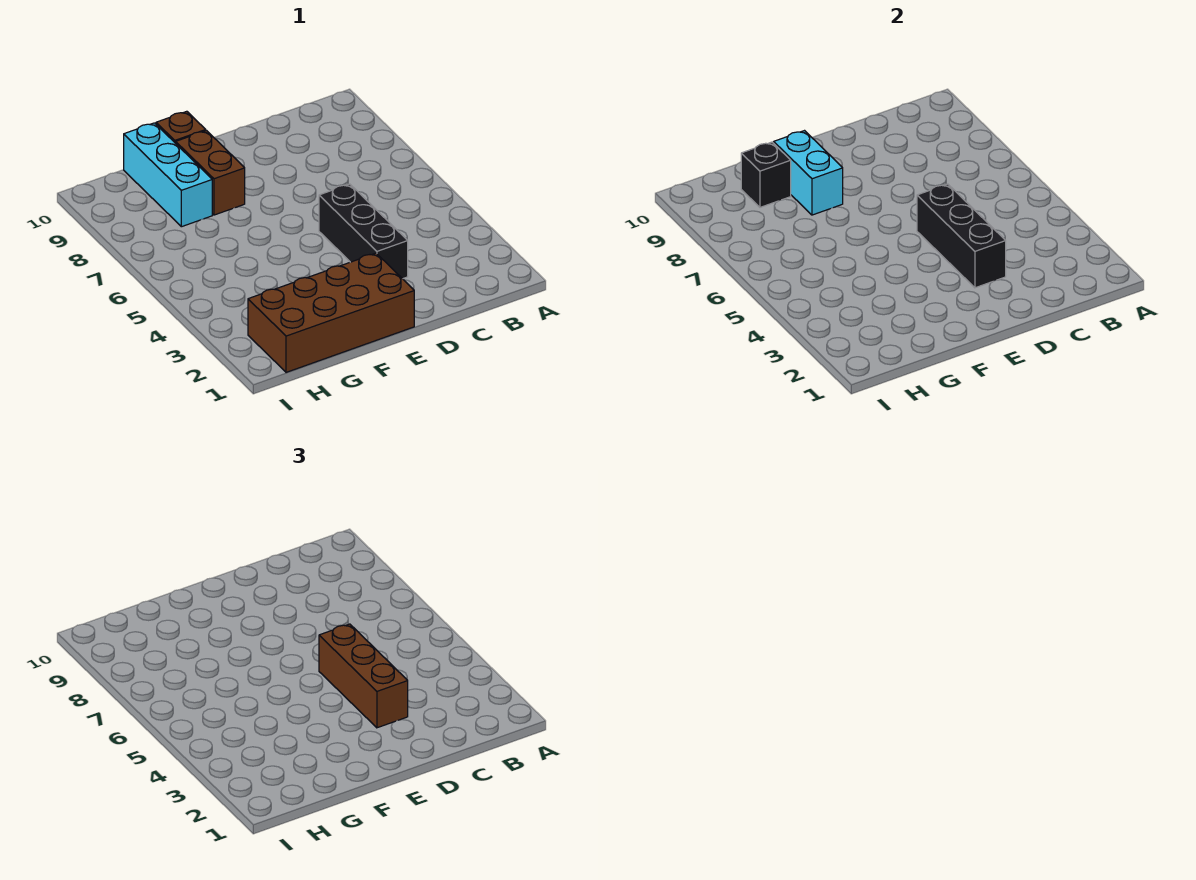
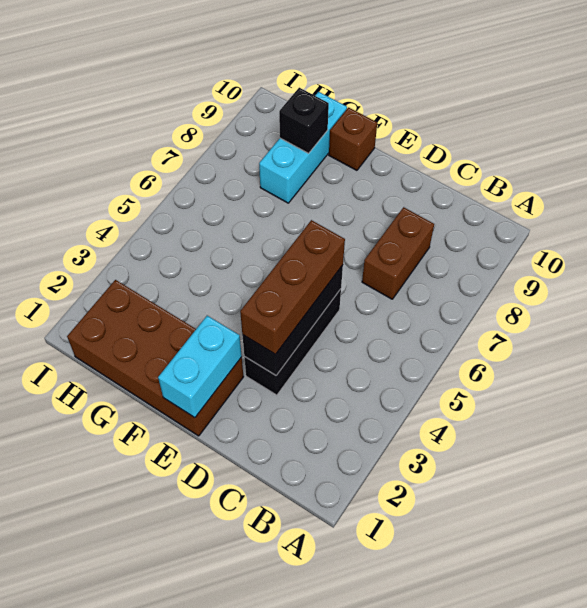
brown brick F8:F9 level 1 -> brown brick C7:C8 level 1
cyan brick F8:F9 level 2 -> cyan brick E1:E2 level 2

